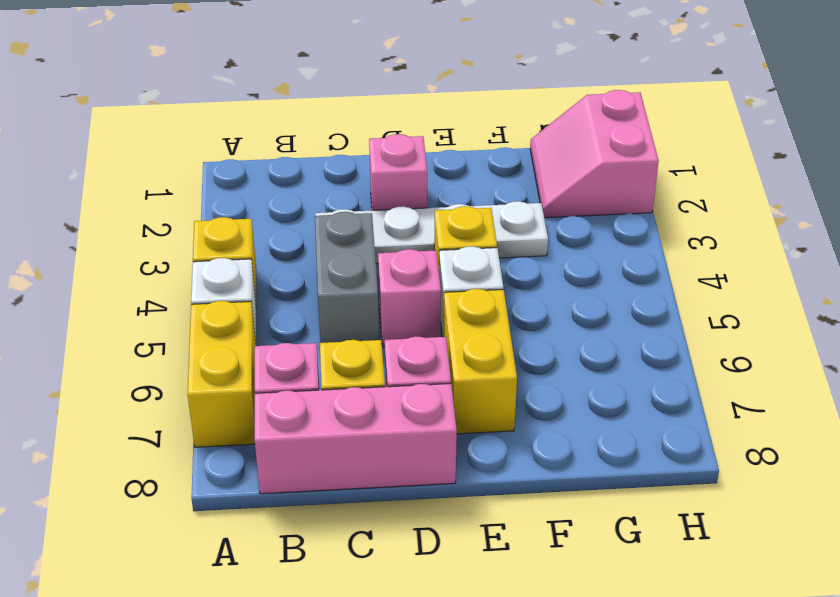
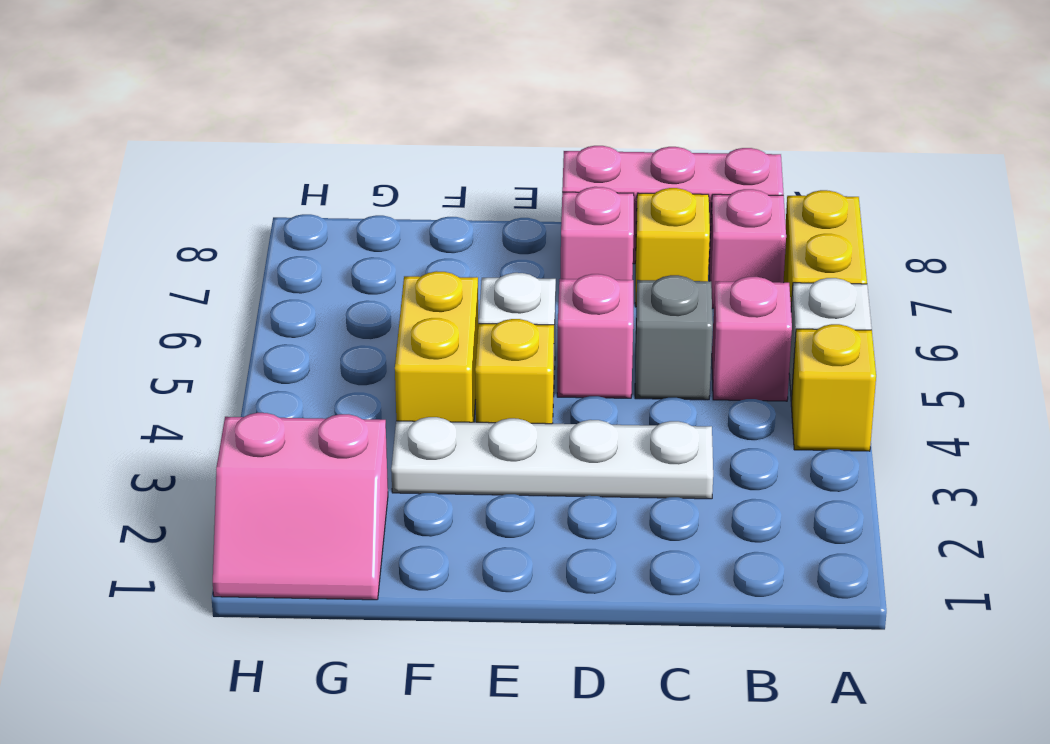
grey brick C4:C5 level 1 -> grey brick C5 level 1
pink brick D2 level 1 -> pink brick B5 level 1
yellow brick E6:E7 level 1 -> yellow brick F4:F5 level 1
pink slope G1:H2 level 1 top H -> pink slope G1:H2 level 1 top 2

